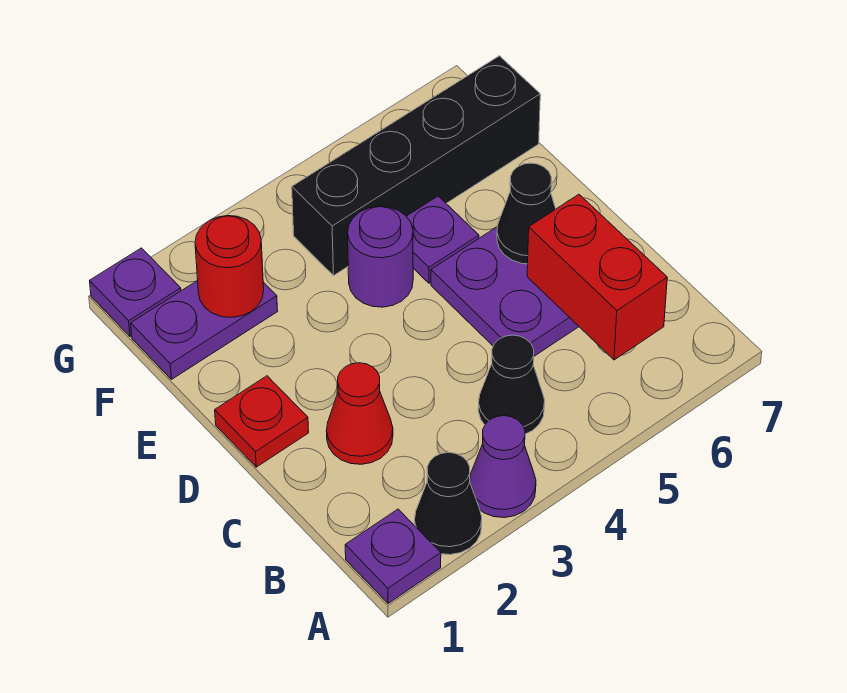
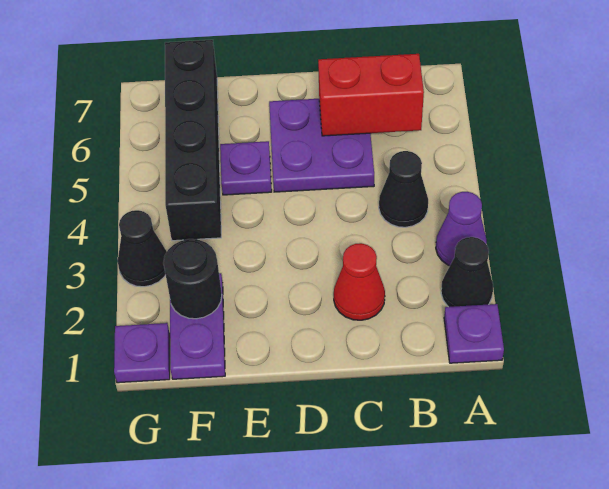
red plate D1 level 1 -> none
black cone D6 level 2 -> black cone G3 level 1
purple round brick E4 level 1 -> none
red round brick F2 level 2 -> black round brick F2 level 2

